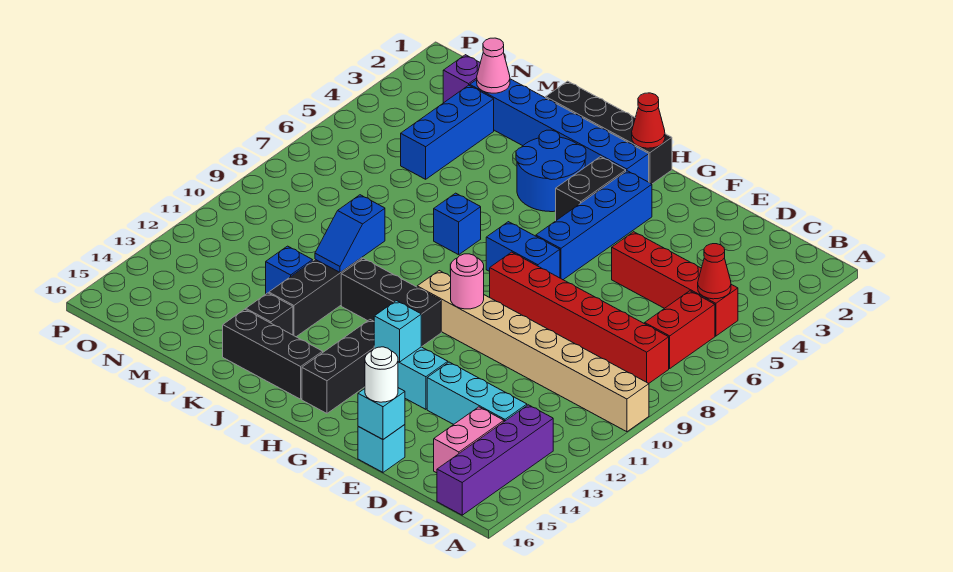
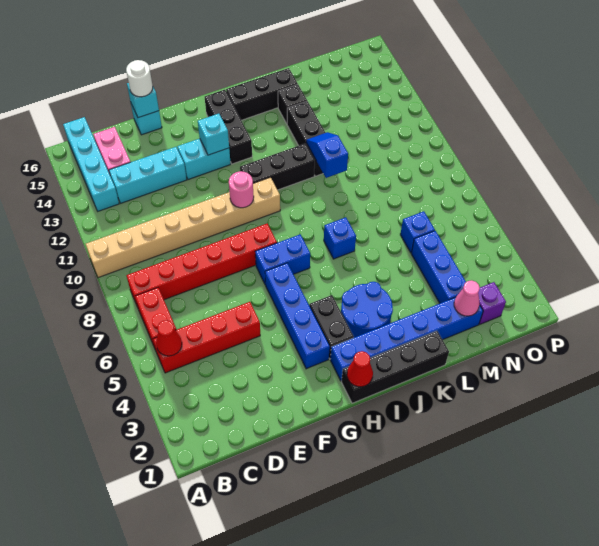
purple brick B13:B16 level 1 -> cyan brick B13:B16 level 1
blue brick L12 level 1 -> blue brick M6 level 1

